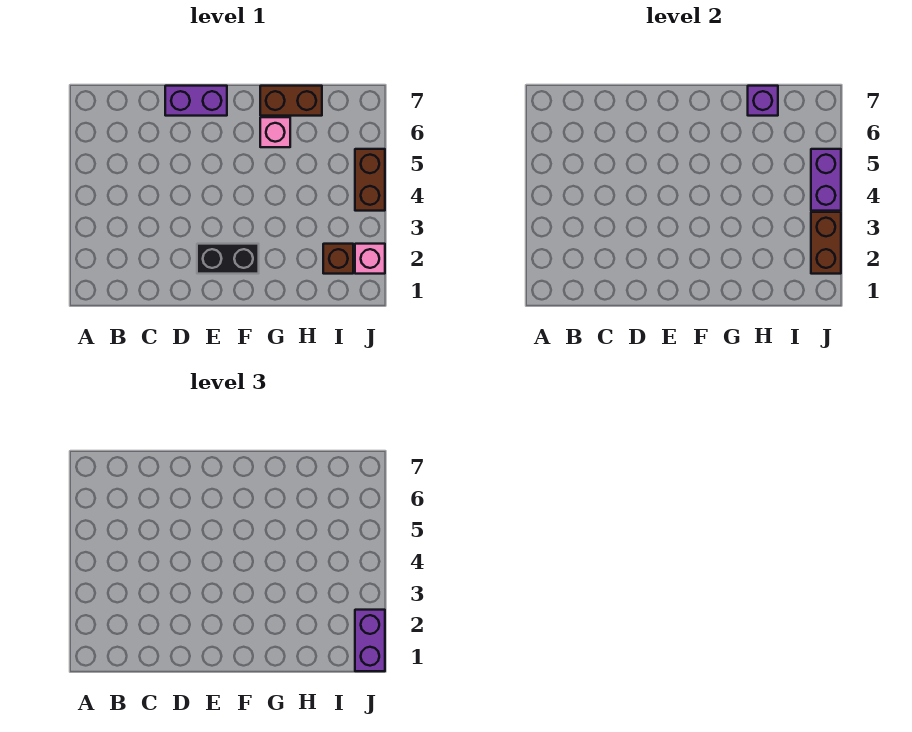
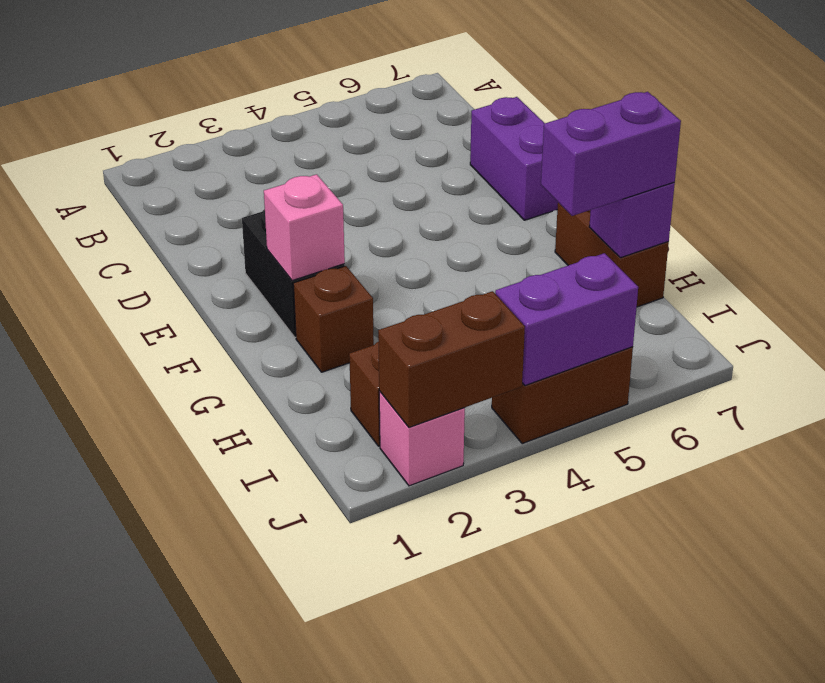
none -> brown brick G2 level 1
pink brick G6 level 1 -> pink brick F2 level 2
purple brick J1:J2 level 3 -> purple brick H6:H7 level 3

